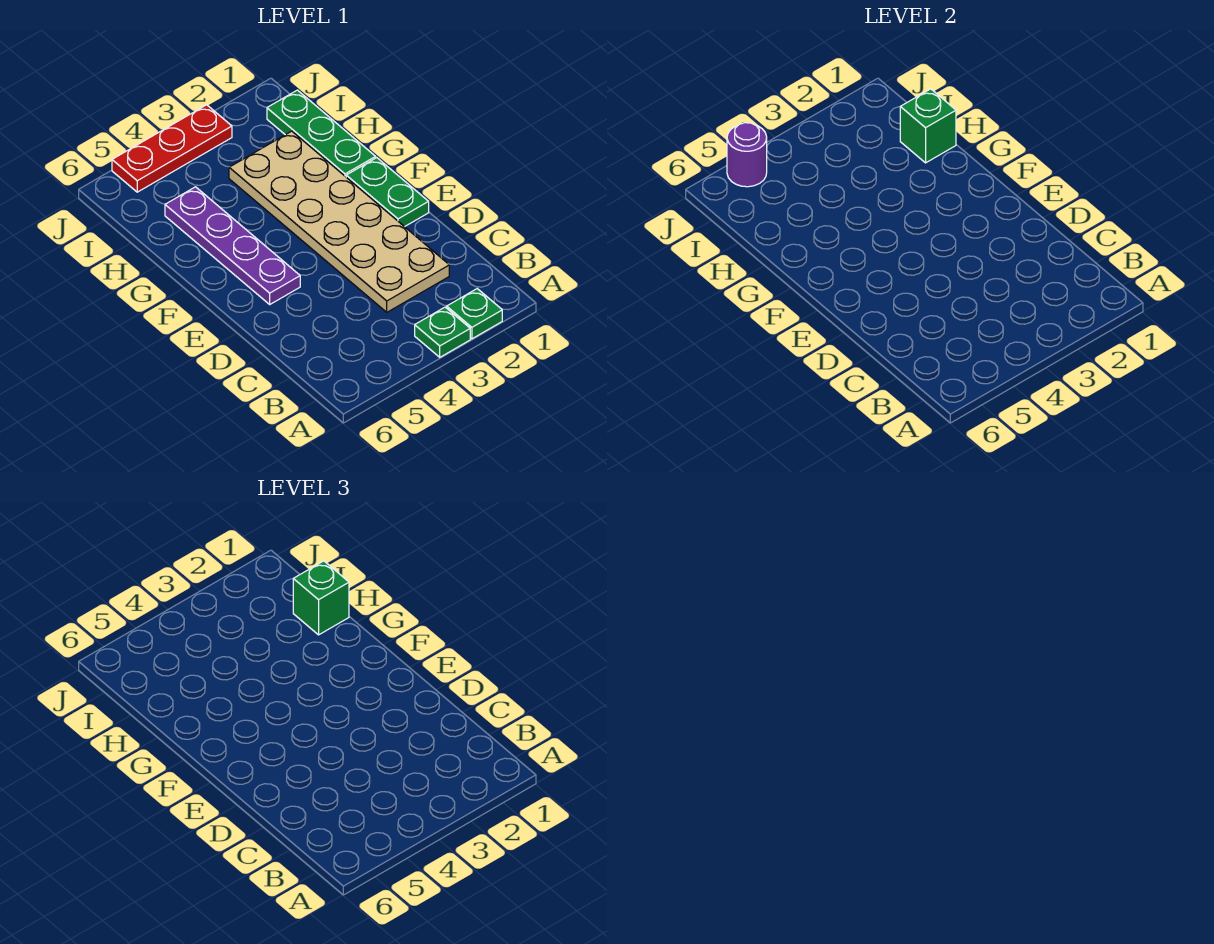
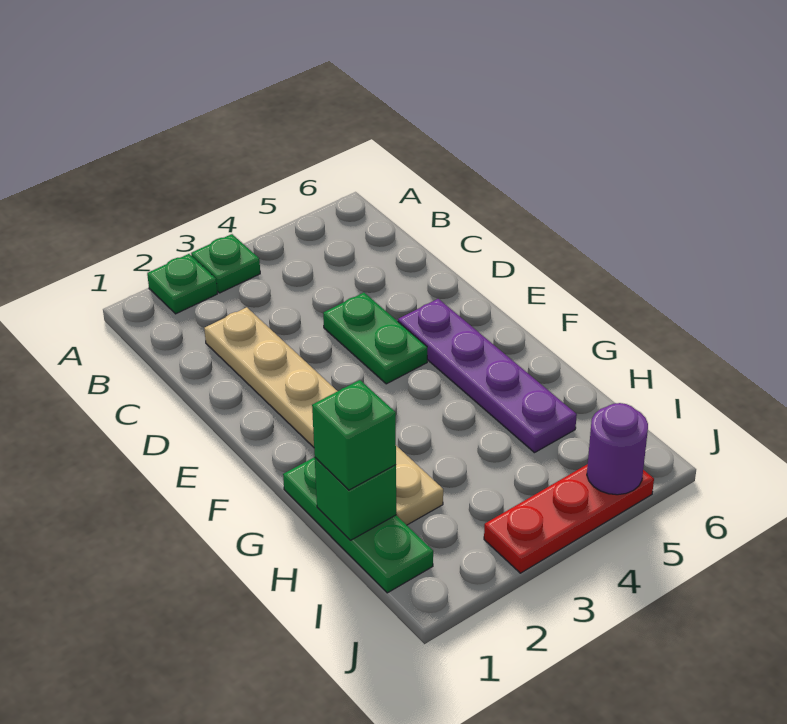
tan plate C2:H3 level 1 -> tan plate C2:H2 level 1
green plate E1:F1 level 1 -> green plate D4:E4 level 1

